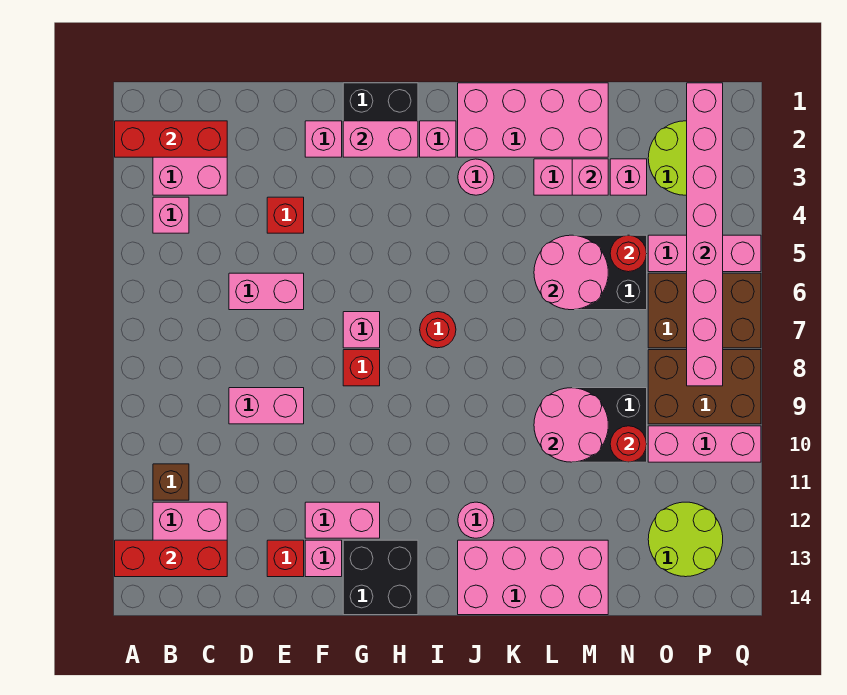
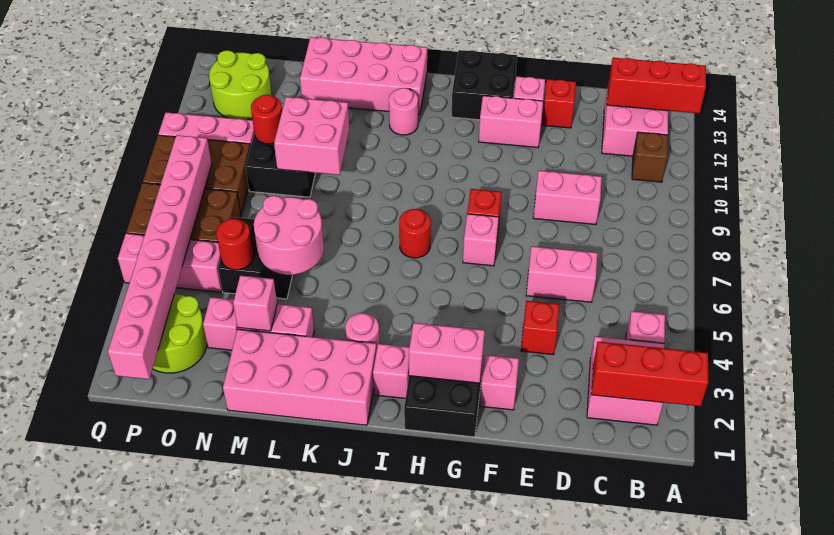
pink round brick L9:M10 level 2 -> pink brick L9:M10 level 2

